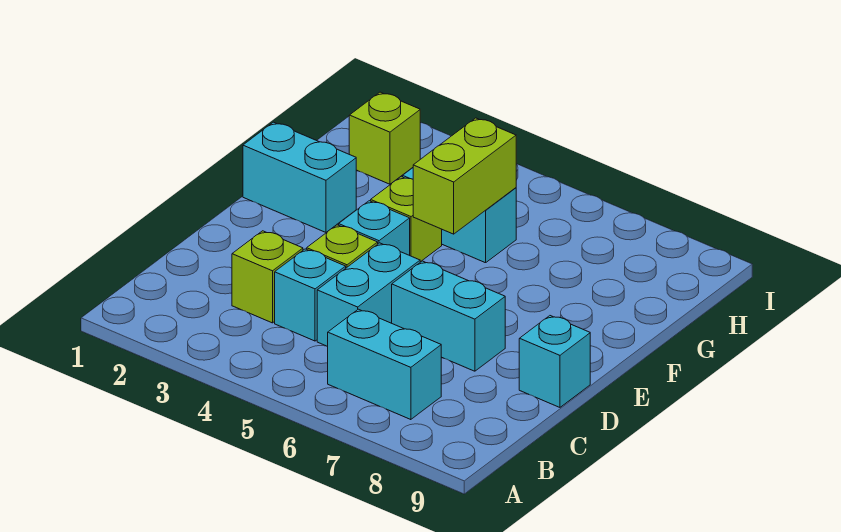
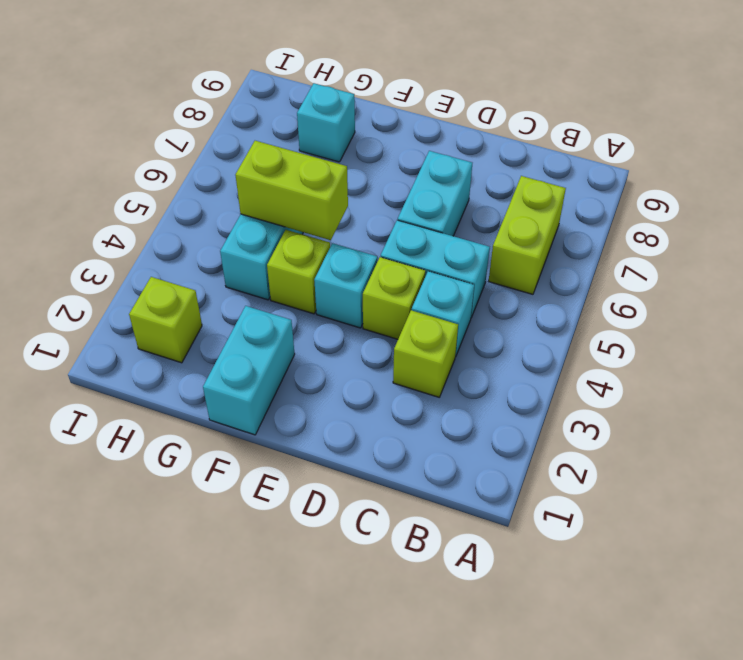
cyan brick B6:B7 level 1 -> lime brick B6:B7 level 1
cyan brick D9 level 1 -> cyan brick G8 level 1

